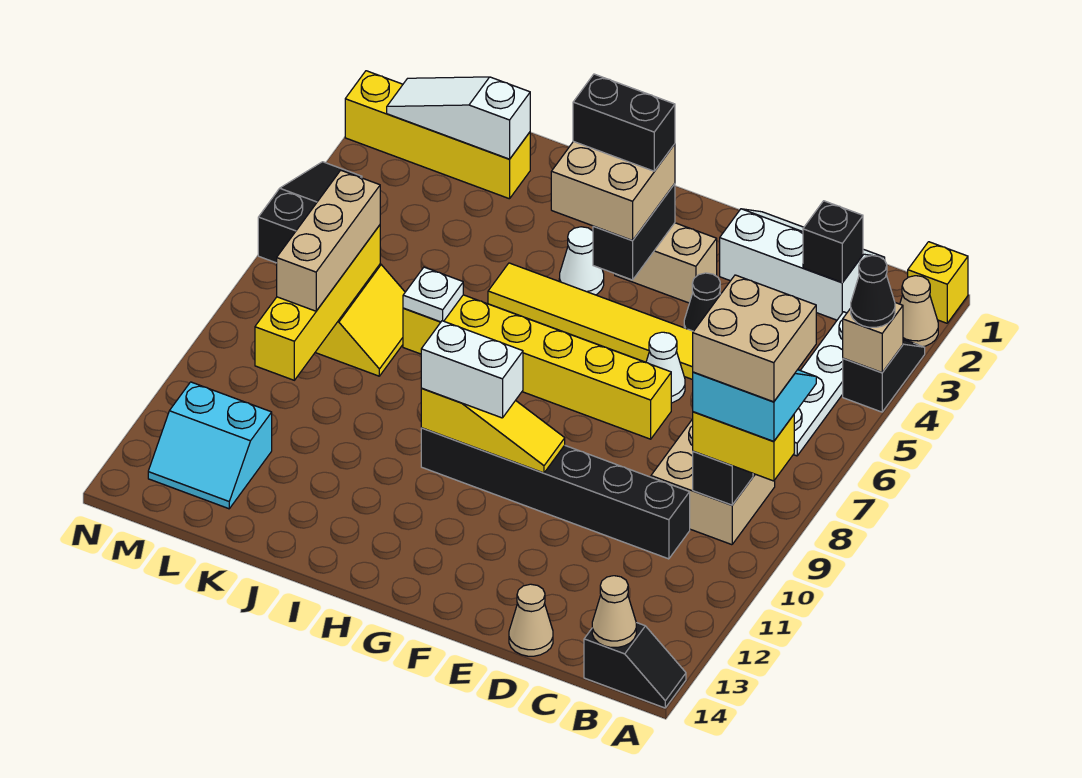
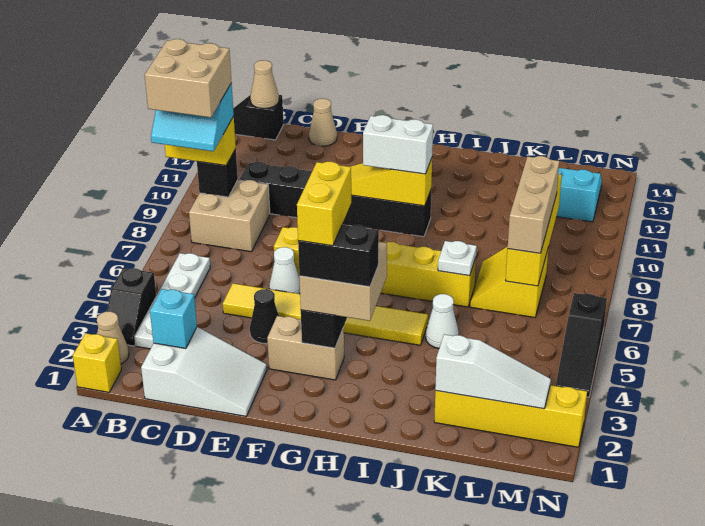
tan brick A4 level 2 -> none
black cone A4 level 3 -> none
white slope C1:E2 level 1 top 2 -> white slope C1:E2 level 1 top C
black brick C2 level 2 -> cyan brick C2 level 2
none -> yellow brick G3:G4 level 5
white cone H4 level 1 -> white cone J5 level 1

